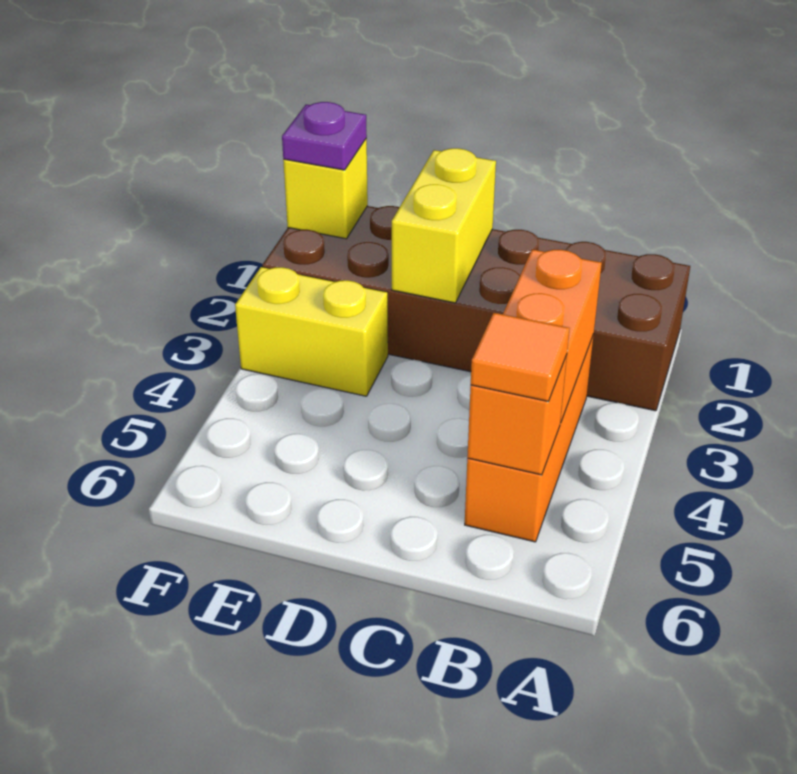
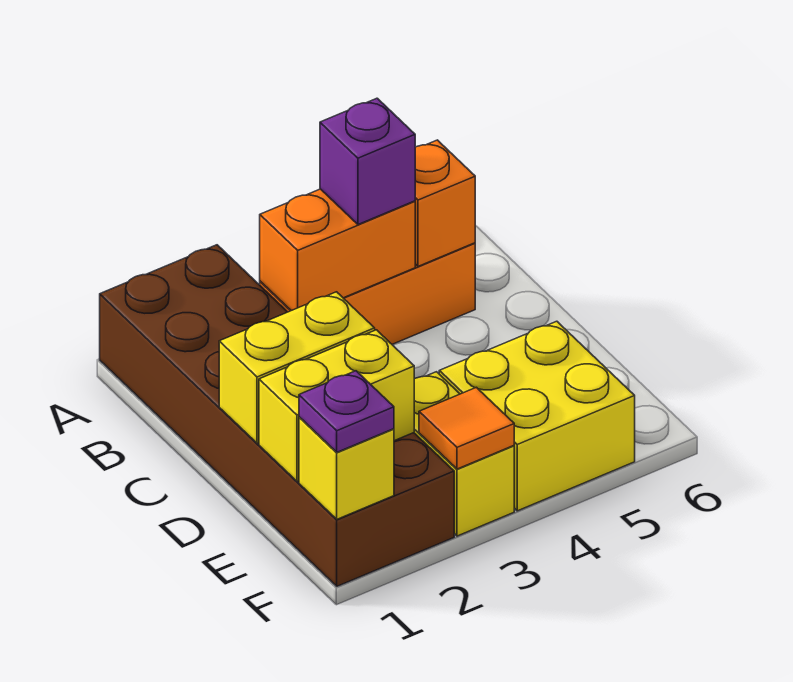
none -> purple brick B4 level 3
orange tile B5 level 3 -> orange tile F3 level 2
none -> yellow brick E1:E2 level 2
none -> yellow brick E4:F5 level 1

